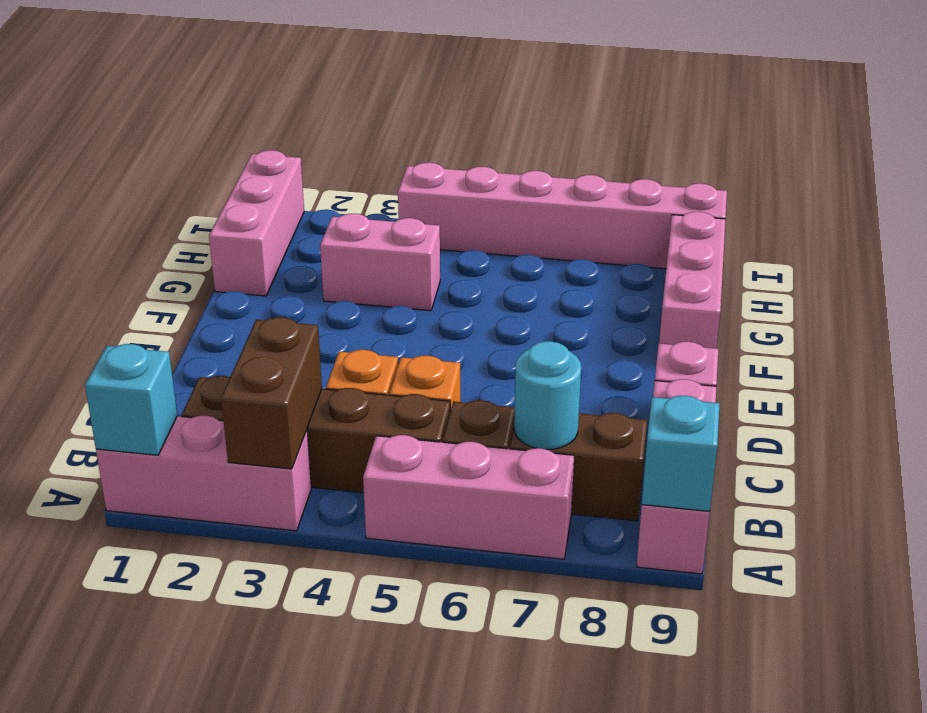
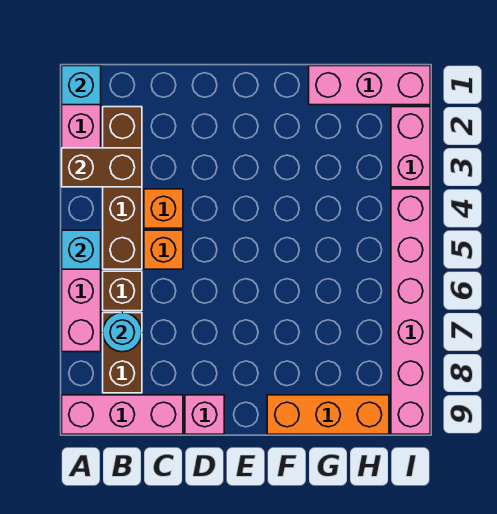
cyan brick A9 level 2 -> cyan brick A5 level 2
pink brick F9:H9 level 1 -> orange brick F9:H9 level 1
pink brick G3:G4 level 1 -> pink brick I2:I3 level 1

